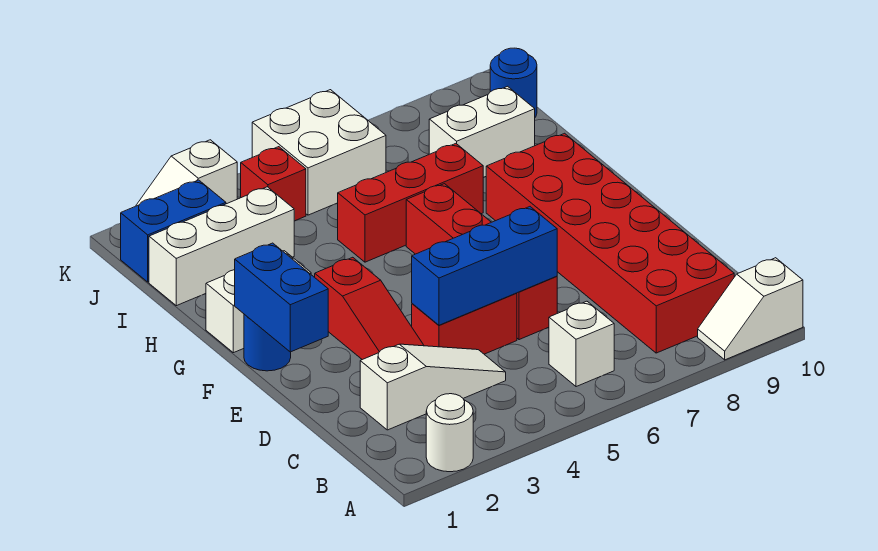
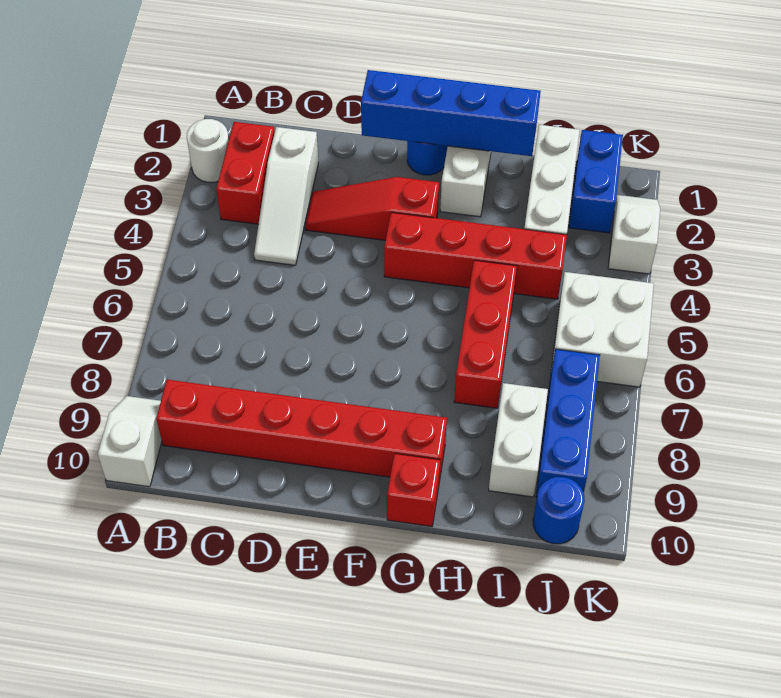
white brick B6 level 1 -> none
red brick B8:G9 level 1 -> red brick B9:G9 level 1
red brick D4:D5 level 1 -> red brick B2:B3 level 1
blue brick D4:D6 level 2 -> blue brick J7:J9 level 1
red brick D6:G6 level 1 -> red brick F4:I4 level 1
blue brick E1:F1 level 2 -> blue brick E1:H1 level 2
red brick J4 level 1 -> red brick G10 level 1

